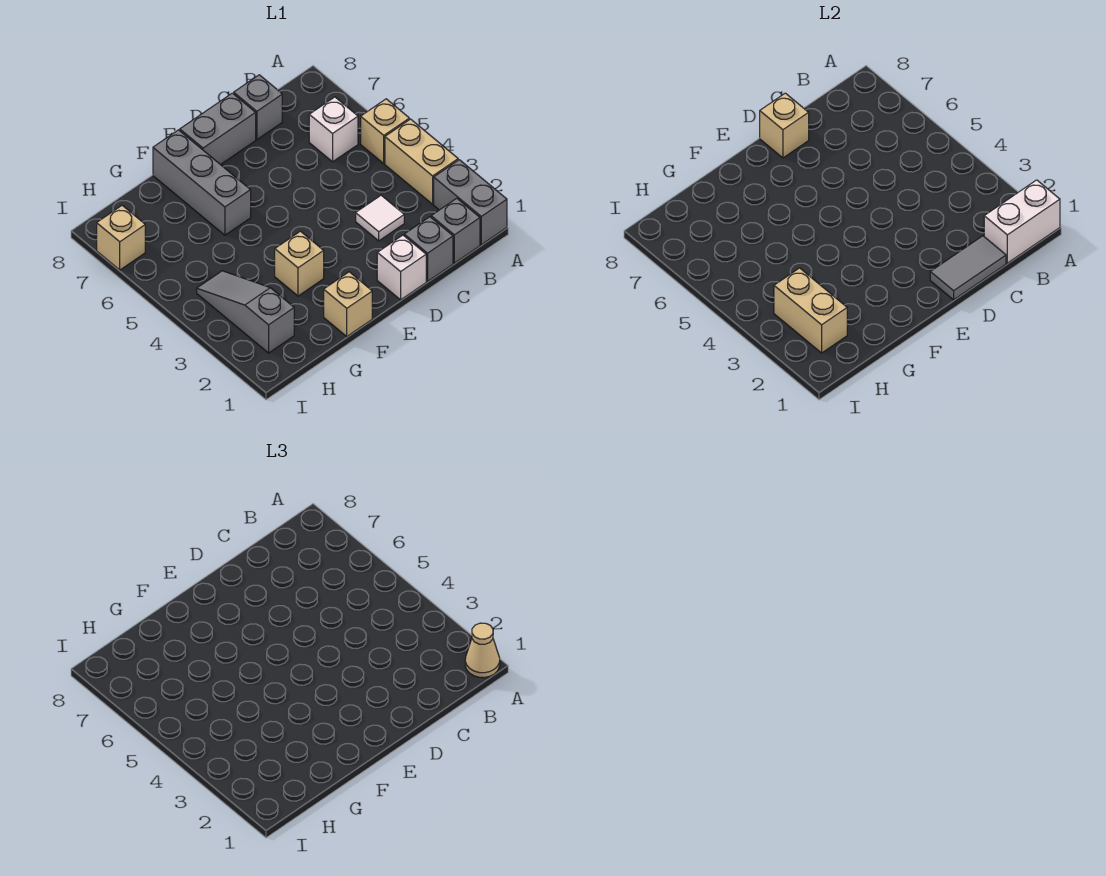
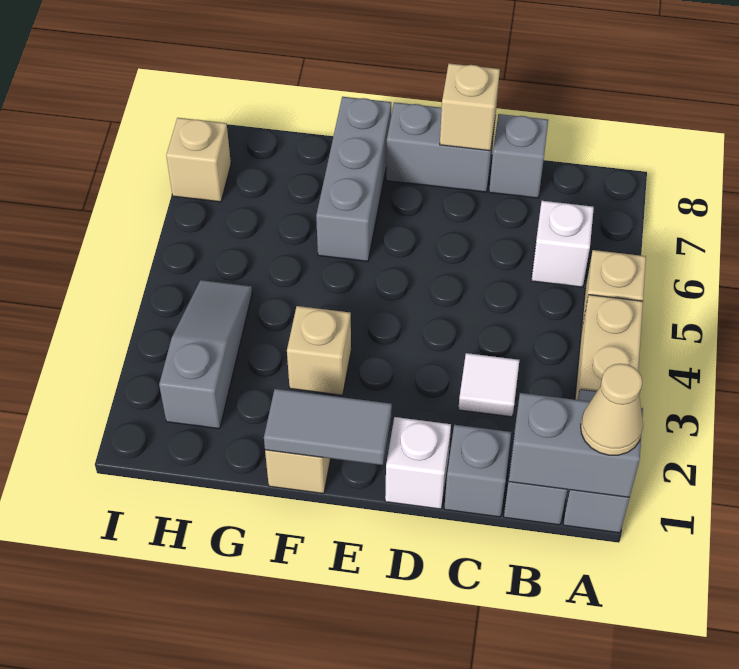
white brick A1:B1 level 2 -> grey brick A1:B1 level 2
grey tile C1:D1 level 2 -> grey tile E1:F1 level 2
tan brick H2:H3 level 2 -> none

